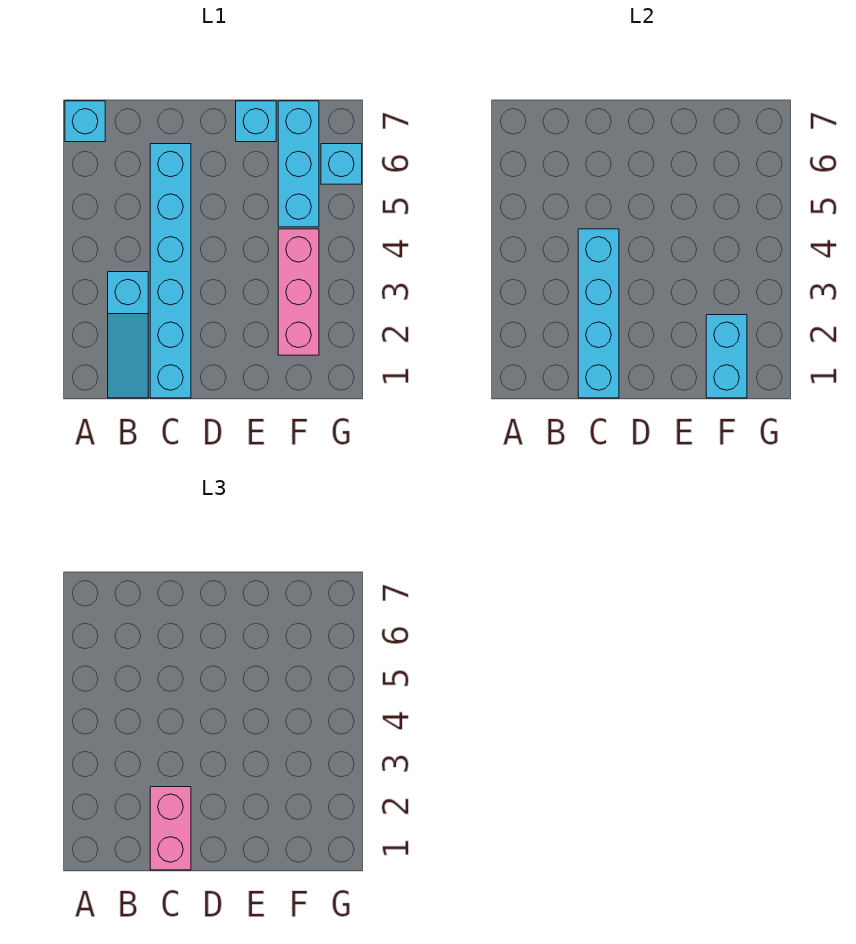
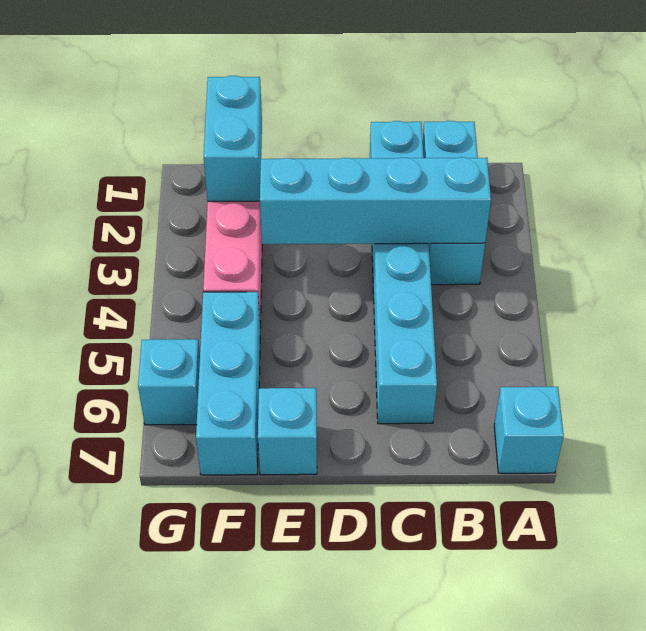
cyan slope B1:B3 level 1 top 3 -> cyan brick B1:B3 level 1
cyan brick C1:C4 level 2 -> cyan brick B3:E3 level 2
pink brick C1:C2 level 3 -> none

